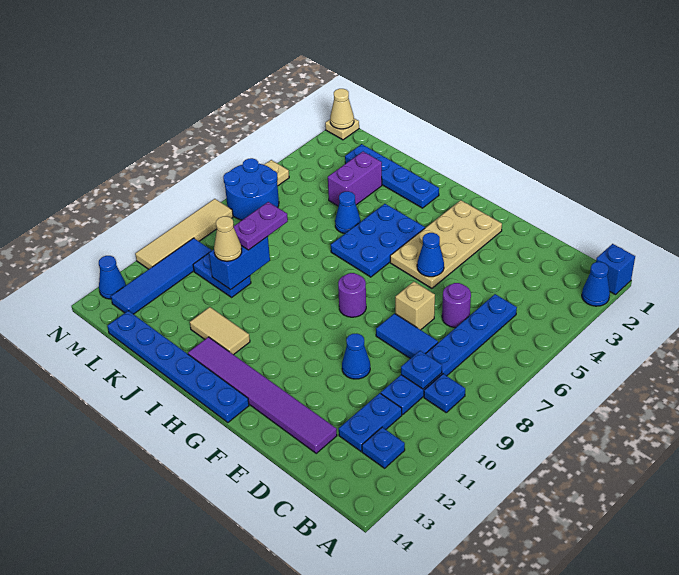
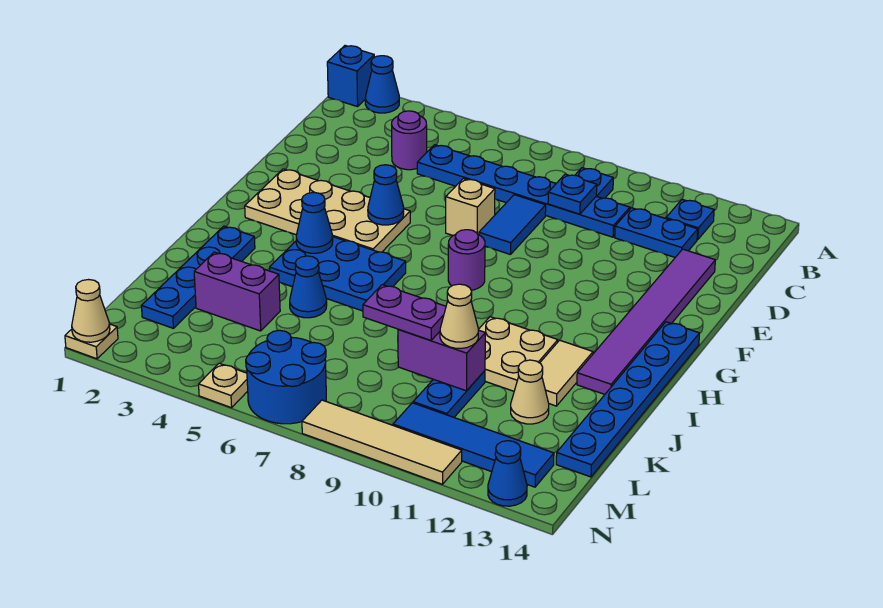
purple round brick D6 level 1 -> purple round brick C4 level 1
blue cone E10 level 1 -> blue cone H4 level 2
none -> tan plate I10:J11 level 1
blue brick K9:K10 level 2 -> purple brick K9:K10 level 2
none -> tan cone K12 level 1

